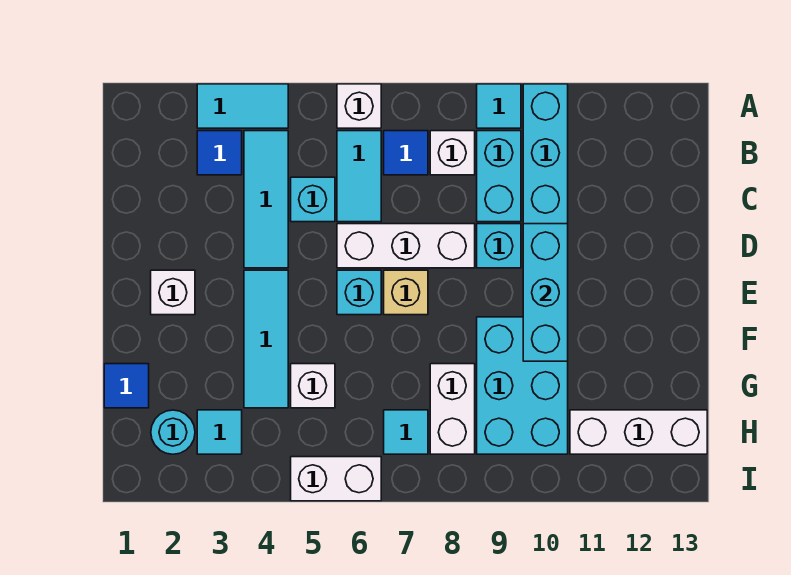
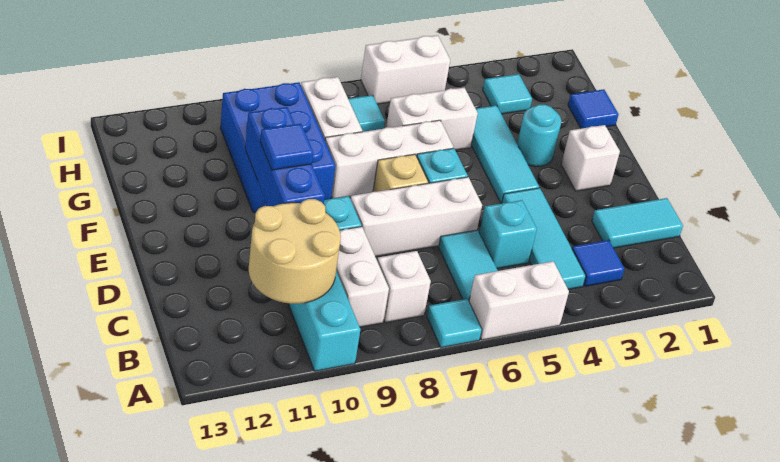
cyan tile A3:A4 level 1 -> cyan tile C1:C2 level 1
white brick A6 level 1 -> white brick A5:A6 level 1
cyan tile A9 level 1 -> cyan tile A7 level 1
blue tile B7 level 1 -> blue tile E10 level 3
cyan brick B9:C9 level 1 -> white brick B9:C9 level 1
none -> tan round brick B10:C11 level 2
cyan brick D10:F10 level 2 -> blue brick D10:F10 level 2
cyan brick F9:H10 level 1 -> blue brick F9:H10 level 1
white brick G5 level 1 -> white brick G5:G6 level 1
cyan round brick H2 level 1 -> cyan round brick F3 level 1
white brick H11:H13 level 1 -> white brick F6:F8 level 1

